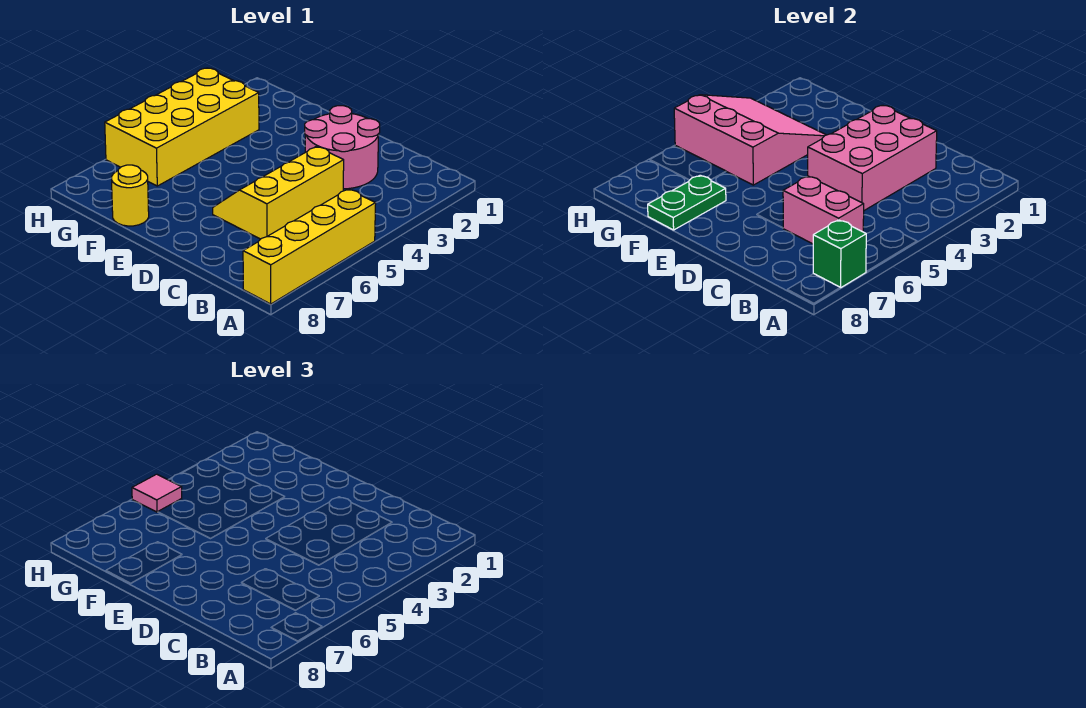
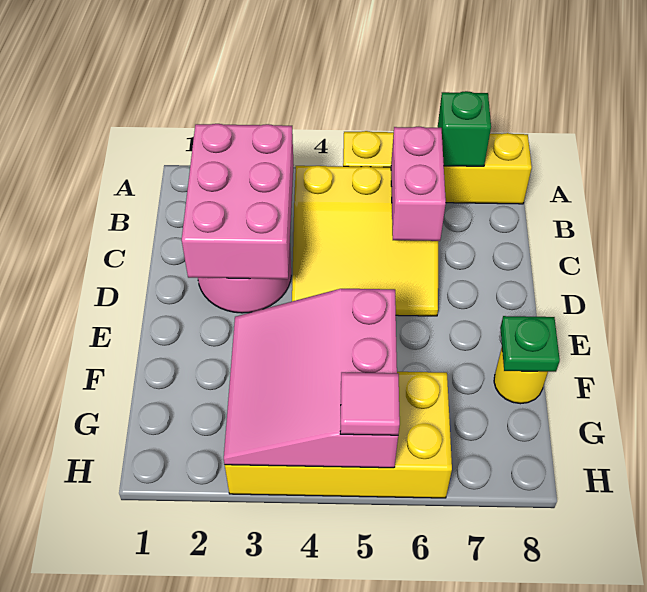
pink brick C2:D4 level 2 -> pink brick B2:D3 level 2
yellow slope C4:D6 level 1 top C -> yellow slope B4:D6 level 1 top B
green plate F7:F8 level 2 -> green plate F8 level 2

